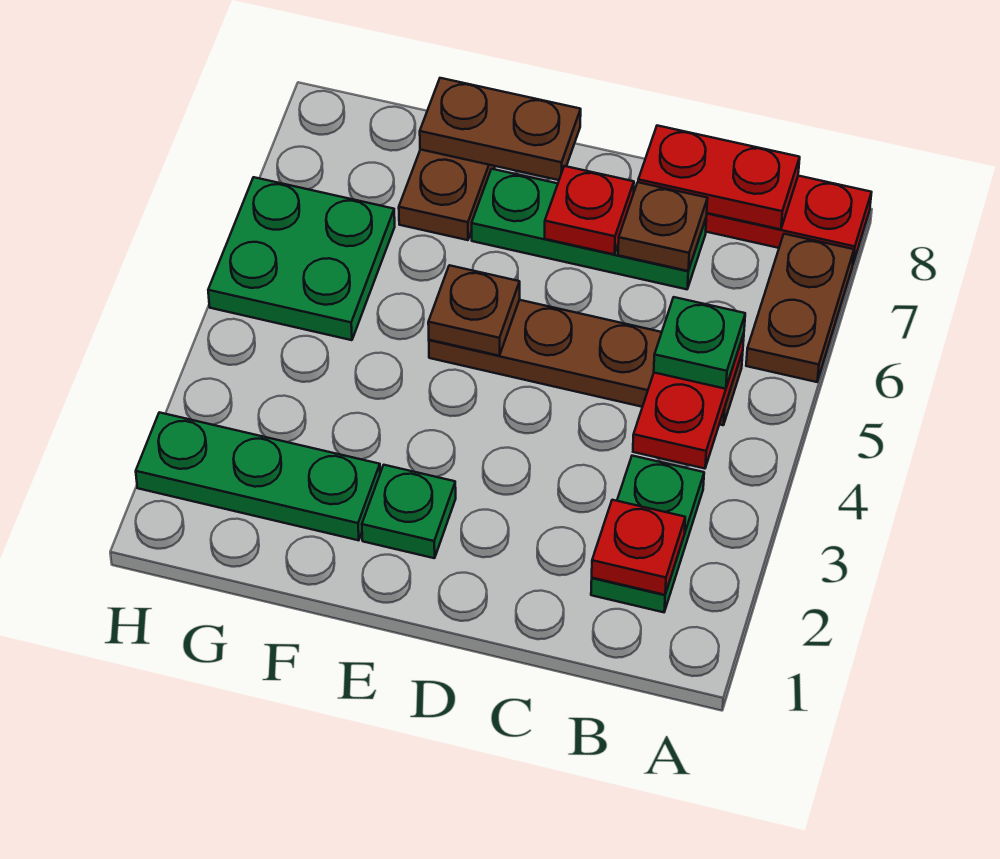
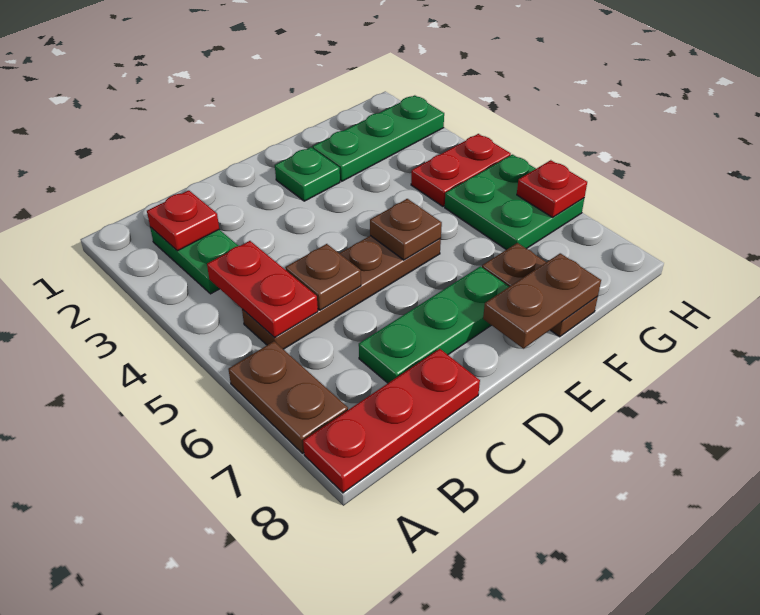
green plate B5 level 3 -> none
red plate B8:C8 level 2 -> red plate G4:H4 level 1
brown plate C7 level 2 -> brown plate C5 level 2
red plate D7 level 2 -> red plate H6 level 2

